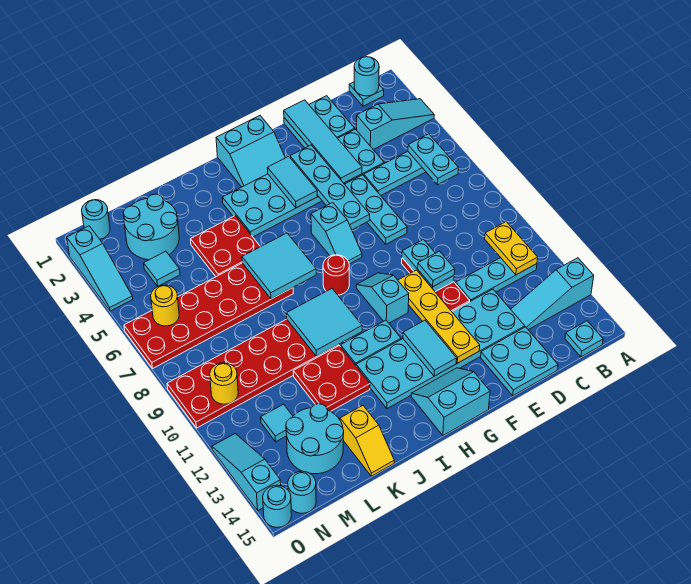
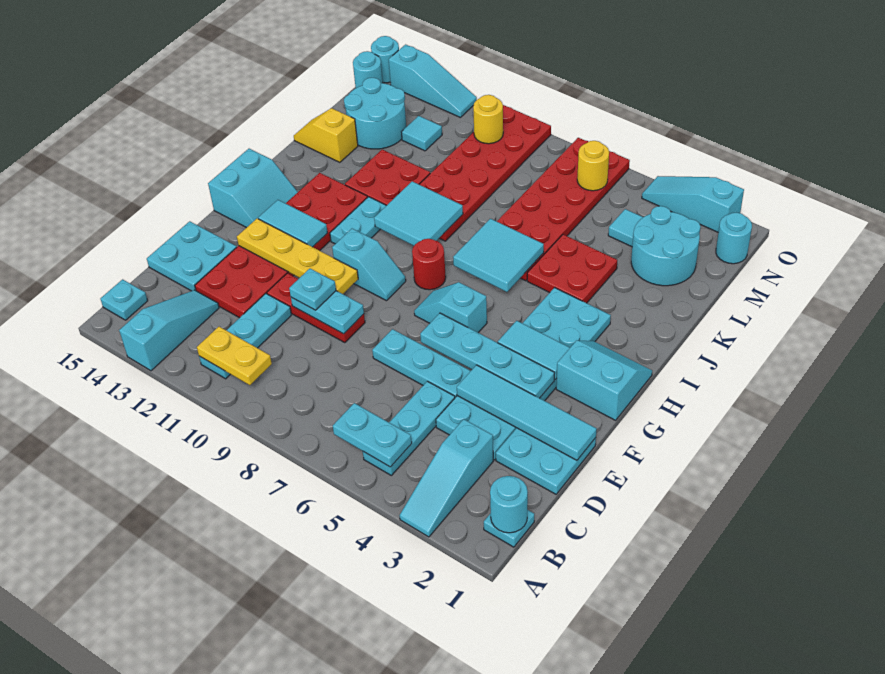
cyan plate D12:I13 level 1 -> red plate D12:I13 level 1
cyan slope G1:H2 level 1 top 1 -> cyan slope G1:H2 level 1 top G

